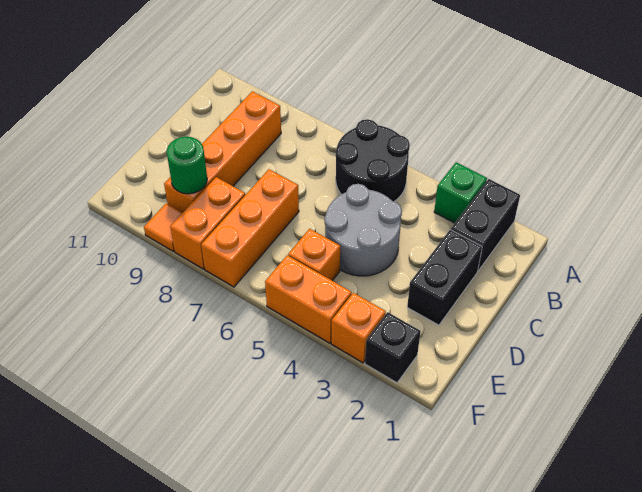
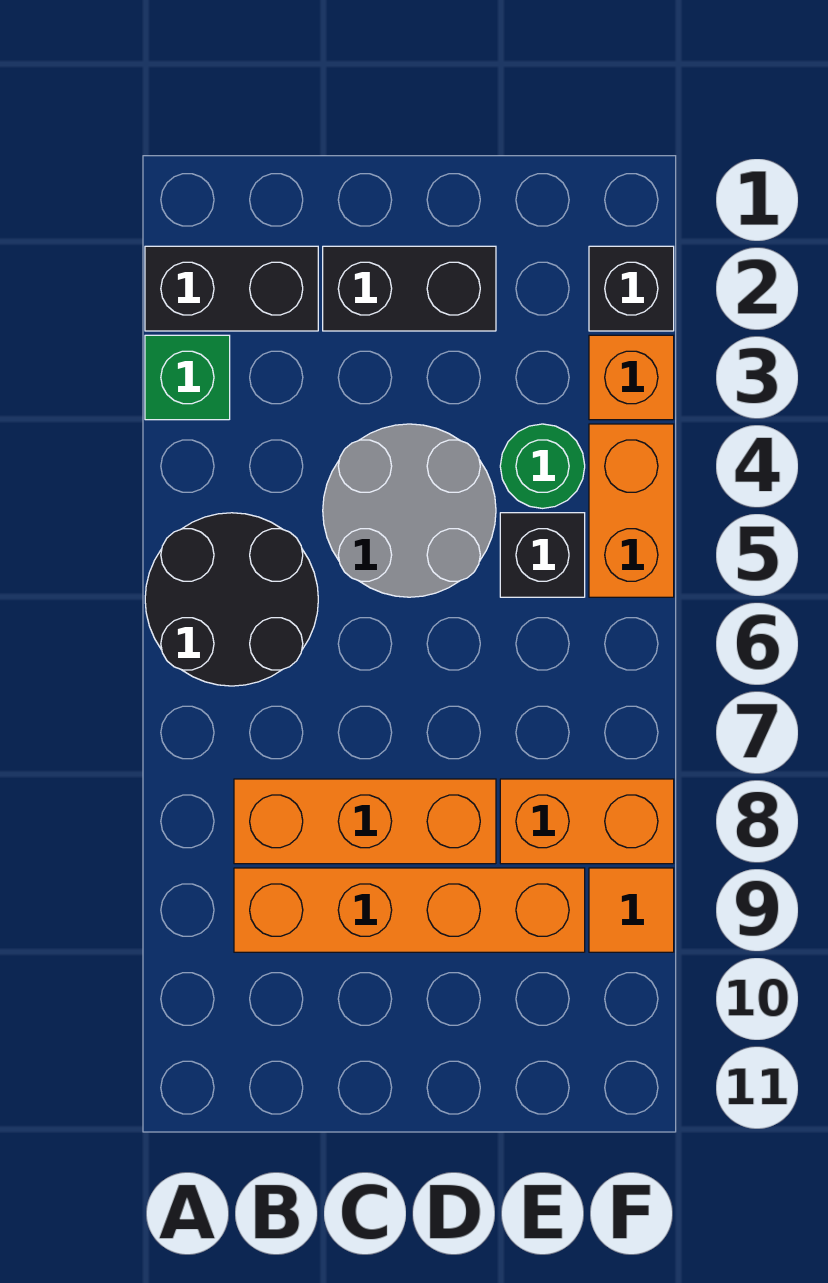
orange brick D7:F7 level 1 -> orange brick B8:D8 level 1
orange brick E5 level 1 -> black brick E5 level 1
green round brick E9 level 2 -> green round brick E4 level 1

